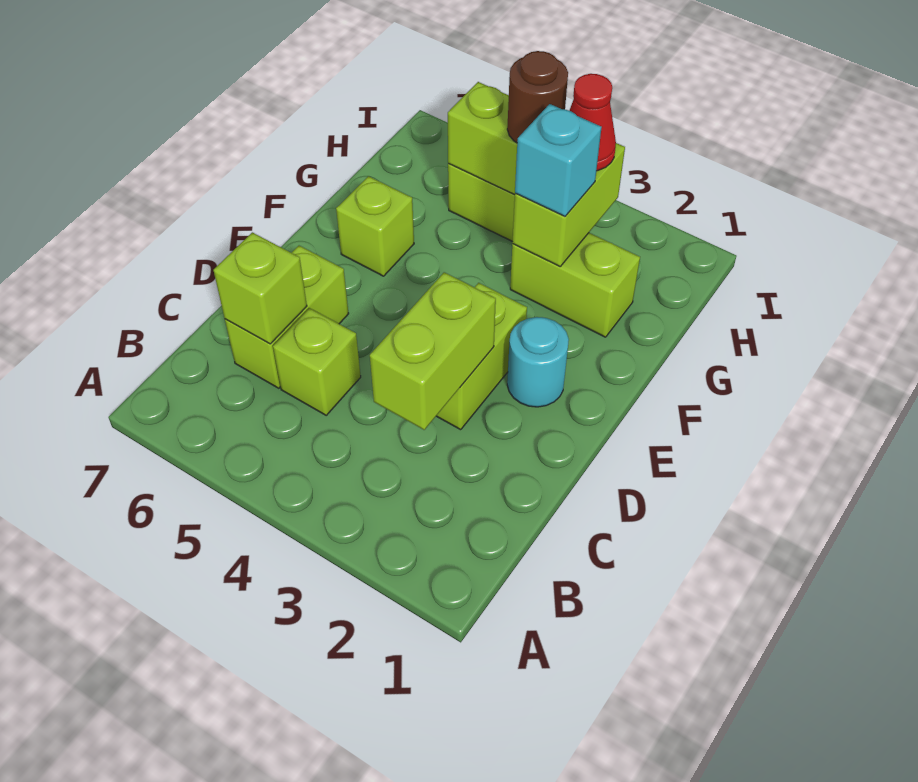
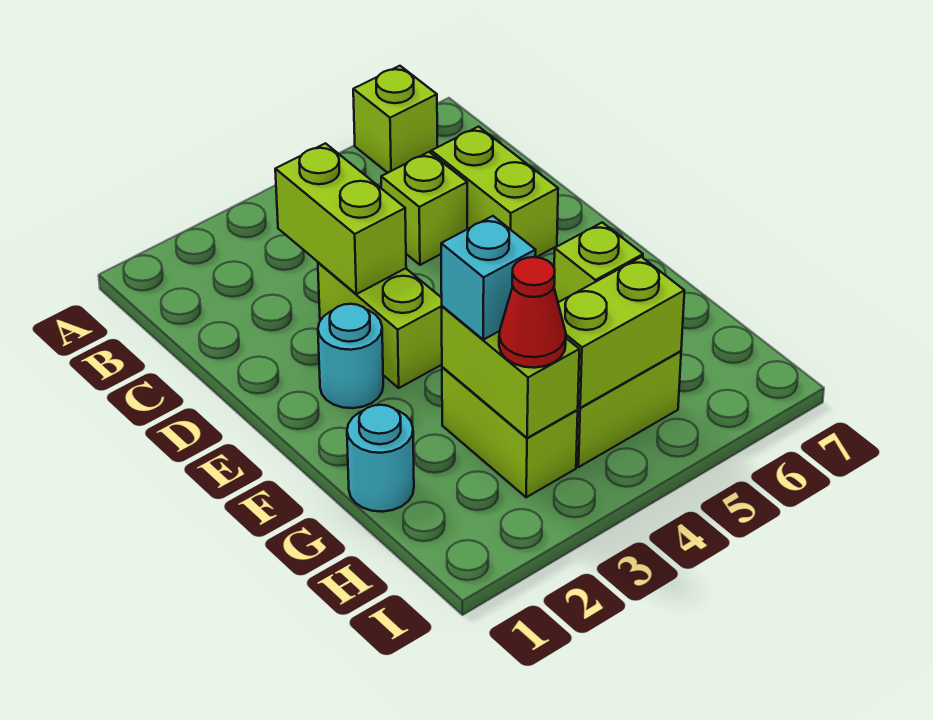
lime brick C6 level 2 -> lime brick A6 level 1
none -> cyan round brick G1 level 1
lime brick G2:G3 level 1 -> lime brick G3:H3 level 1
brown round brick H4 level 3 -> none

